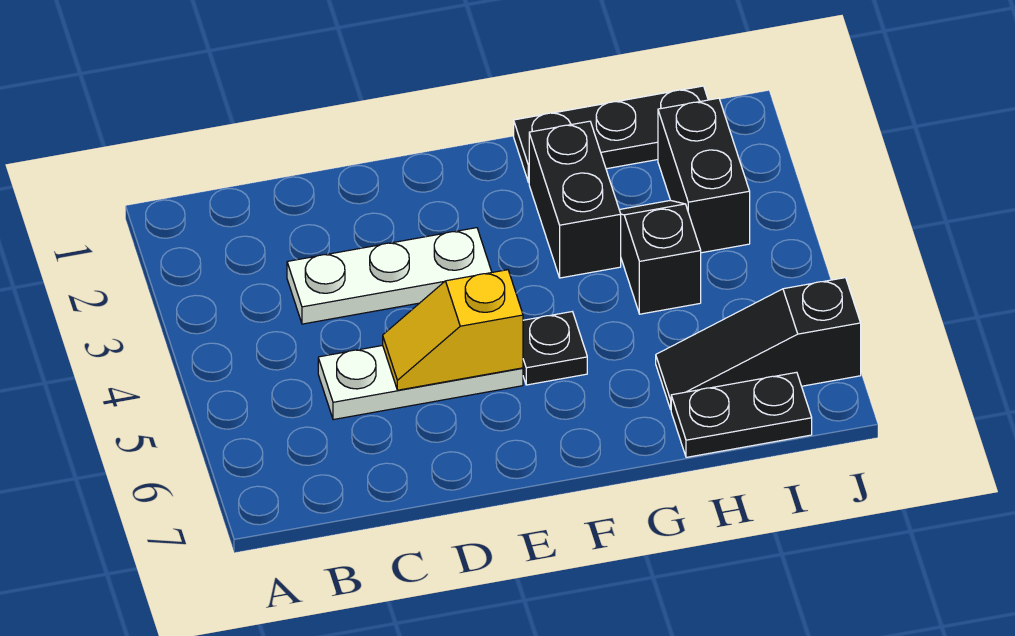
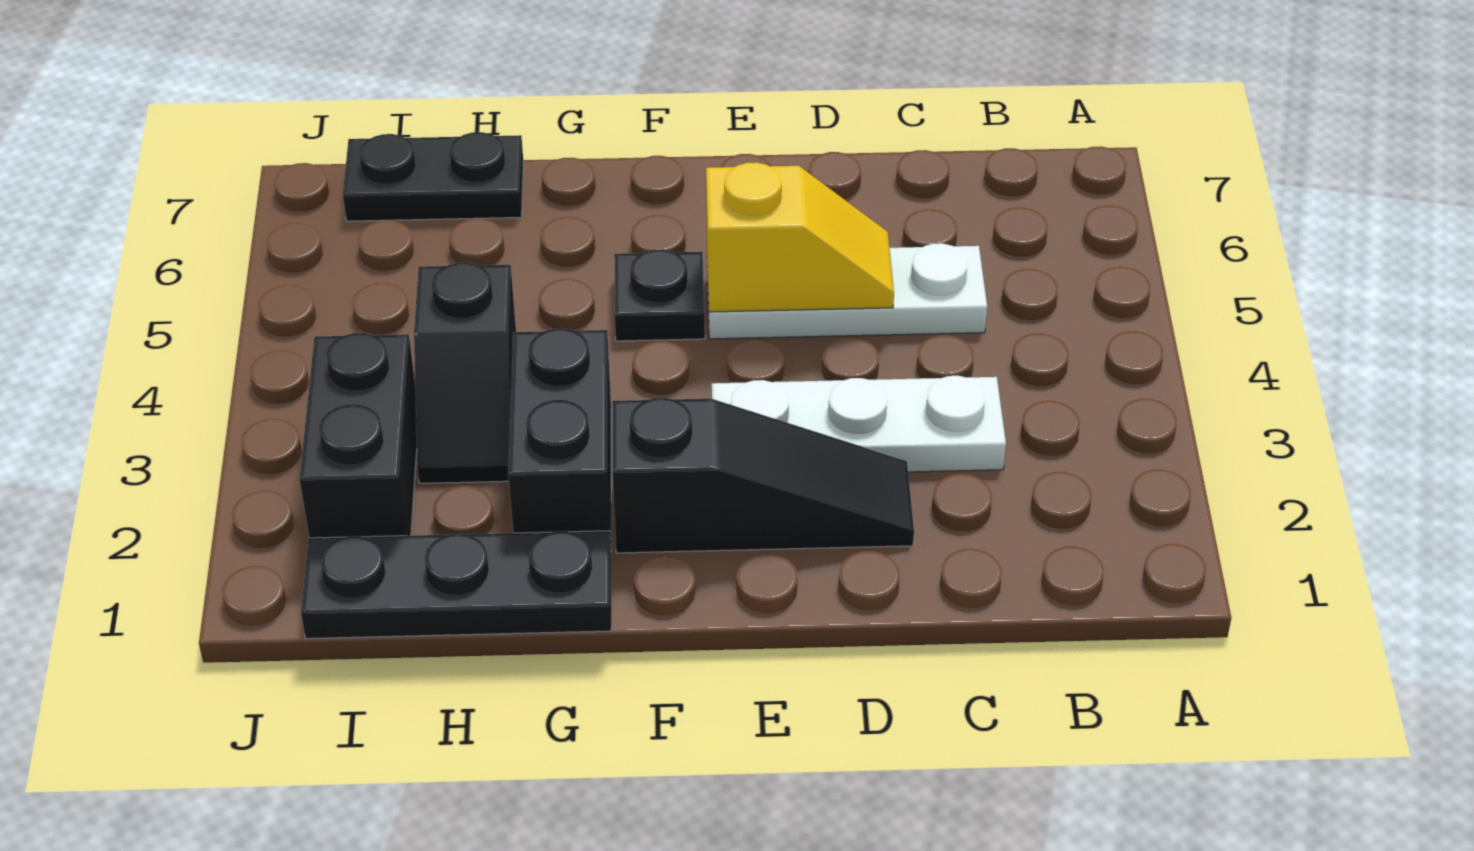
black slope H6:J6 level 1 top J -> black slope D2:F2 level 1 top F

